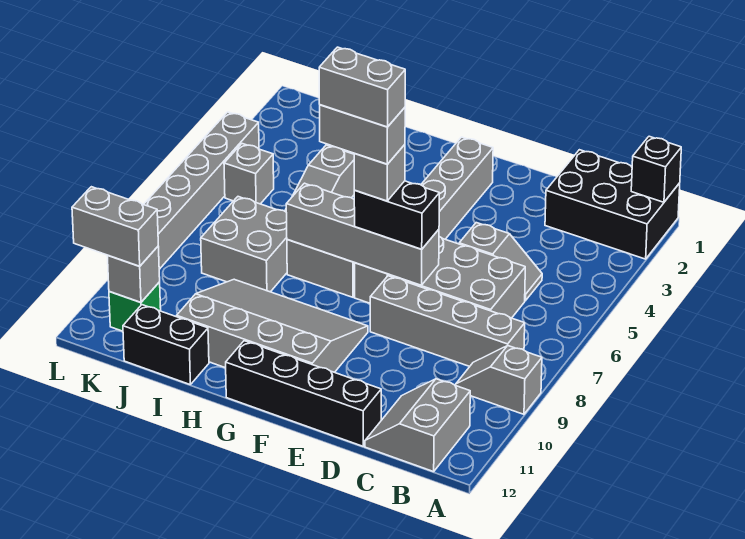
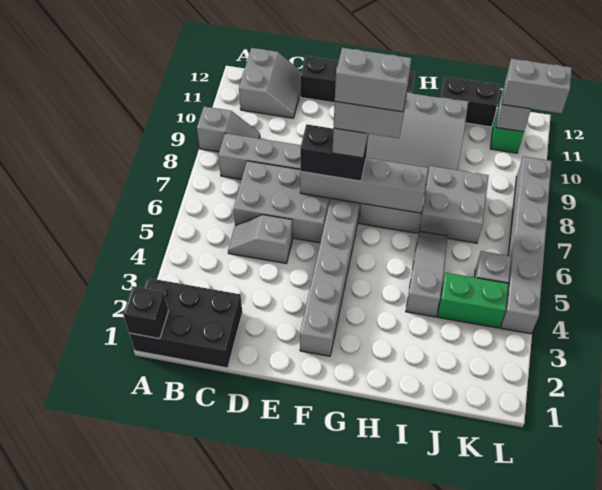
none -> green brick J4:K4 level 1

